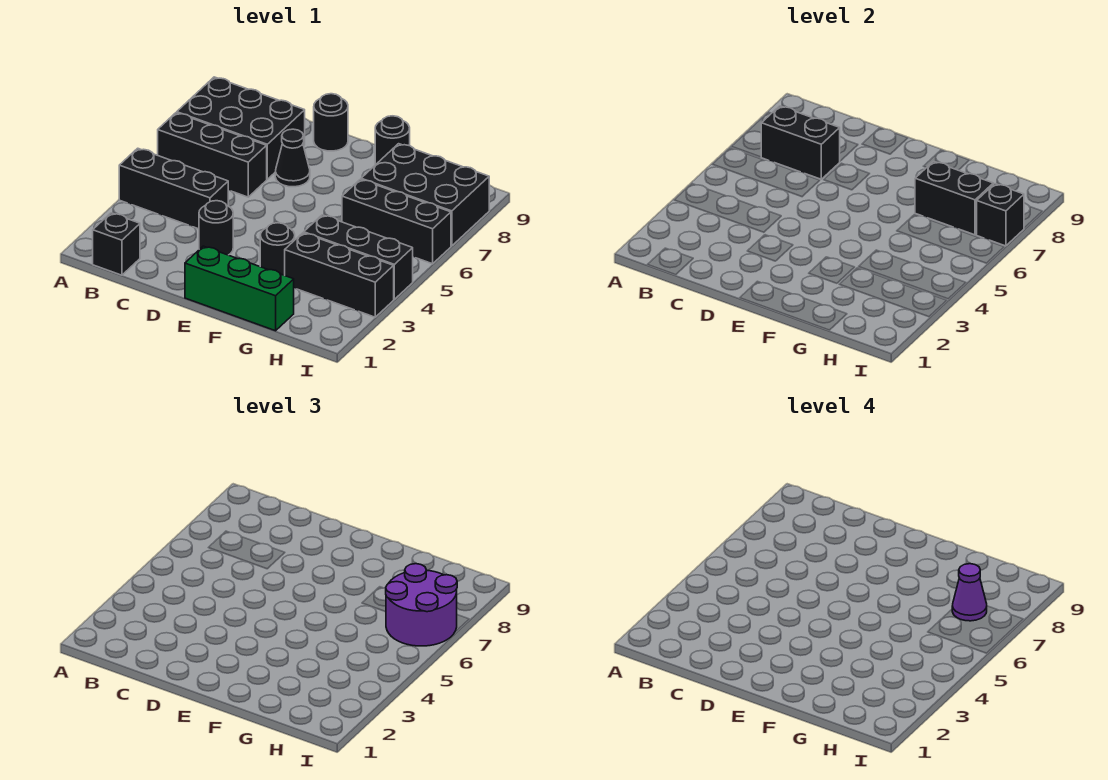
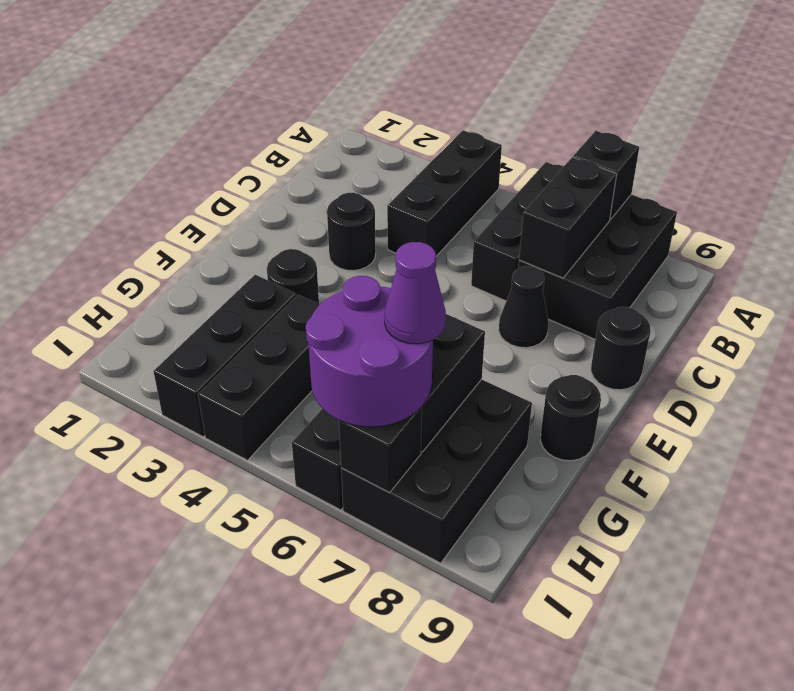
black brick B1 level 1 -> black brick A7 level 2
green brick E1:G1 level 1 -> none

